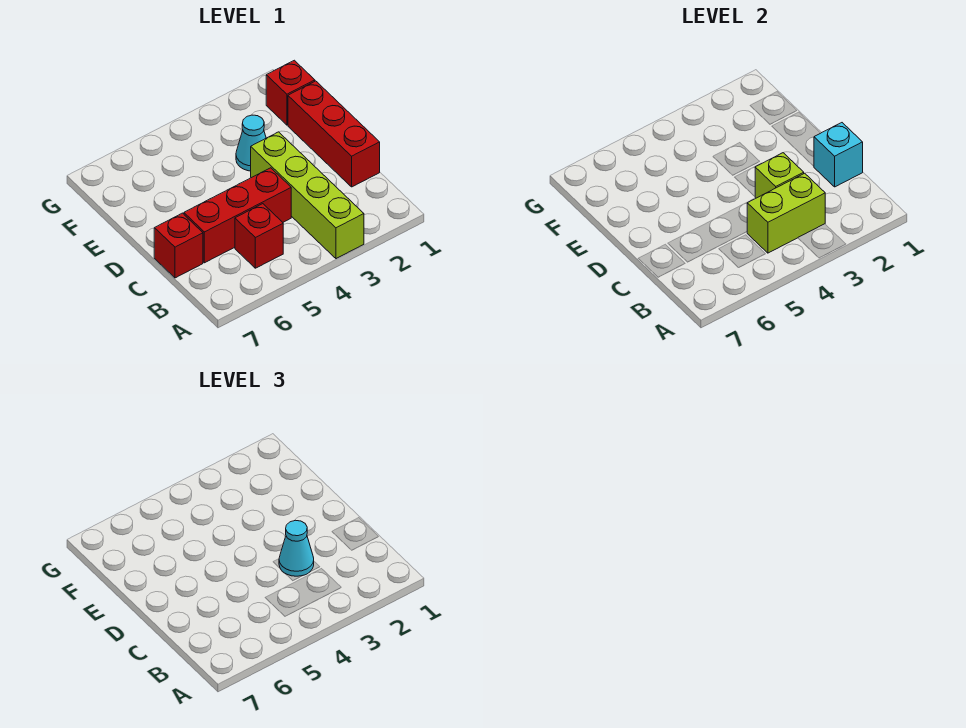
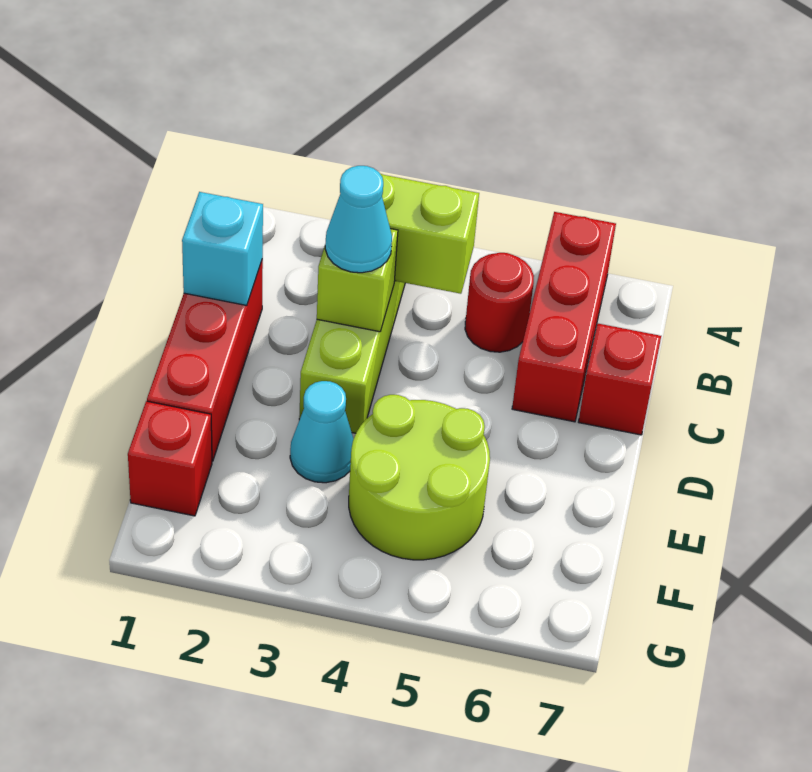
red brick B5 level 1 -> red round brick B5 level 1
red brick C4:C6 level 1 -> red brick A6:C6 level 1
none -> lime round brick E4:F5 level 1

